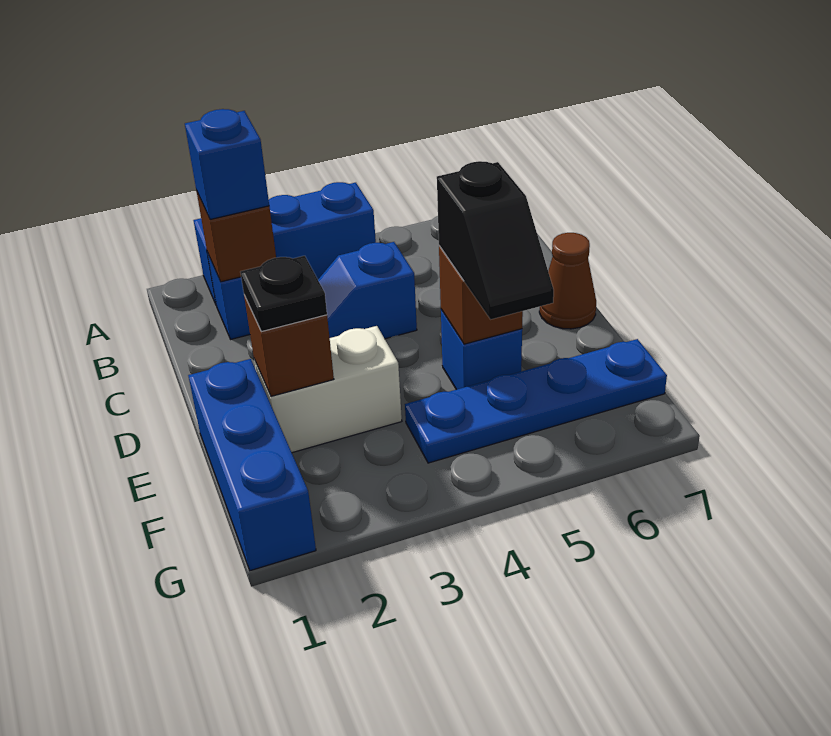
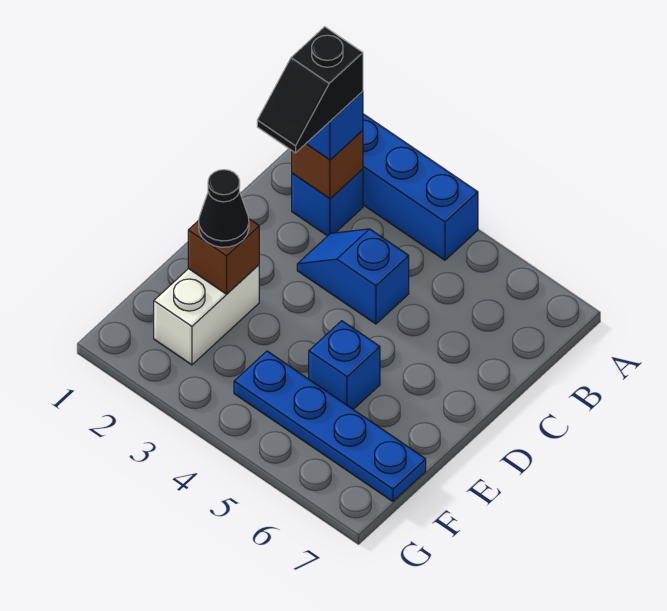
brown cone D7 level 1 -> none
blue brick E1:G1 level 1 -> none
white brick E2:E3 level 1 -> white brick E2:F2 level 1
black plate E2 level 3 -> black cone E2 level 3
brown brick E5 level 2 -> none
black slope E5:F5 level 3 top E -> black slope B2:C2 level 4 top B

